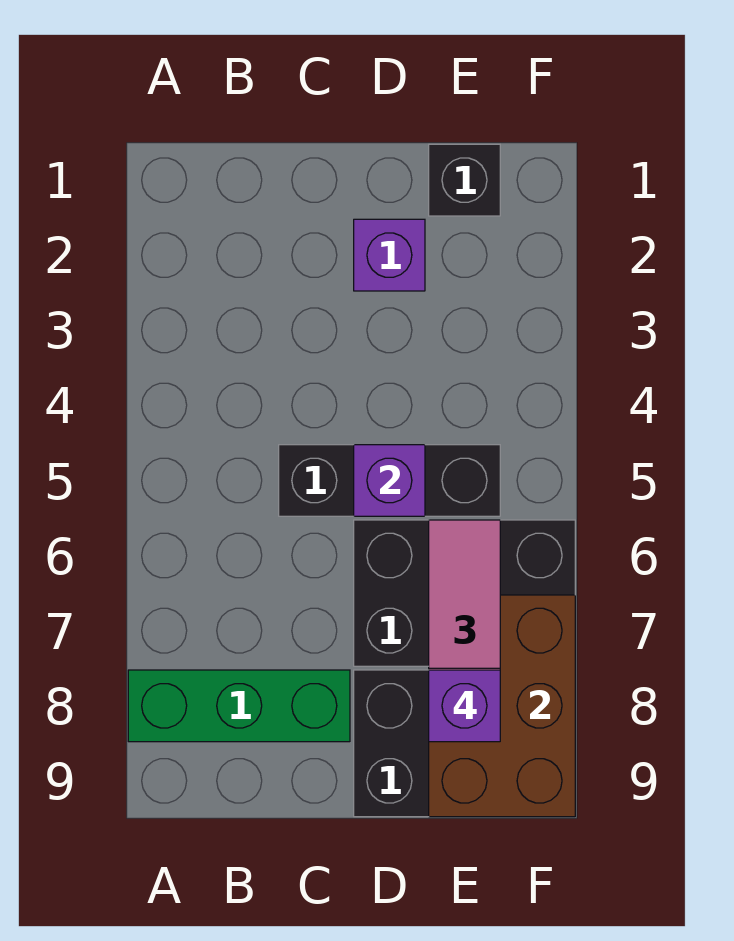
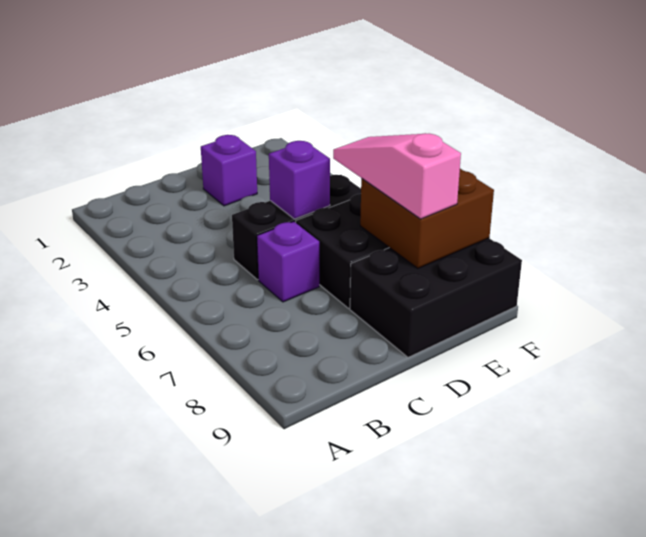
green brick A8:C8 level 1 -> none
black brick E1 level 1 -> none
brown brick E7:F9 level 2 -> brown brick E7:F8 level 2
purple brick E8 level 4 -> purple brick C6 level 1

